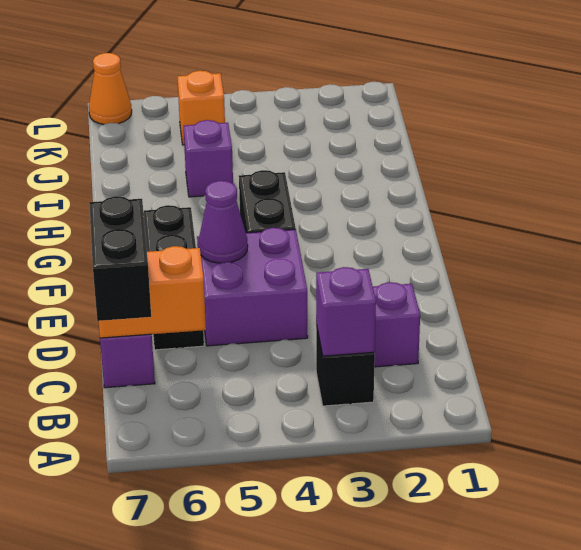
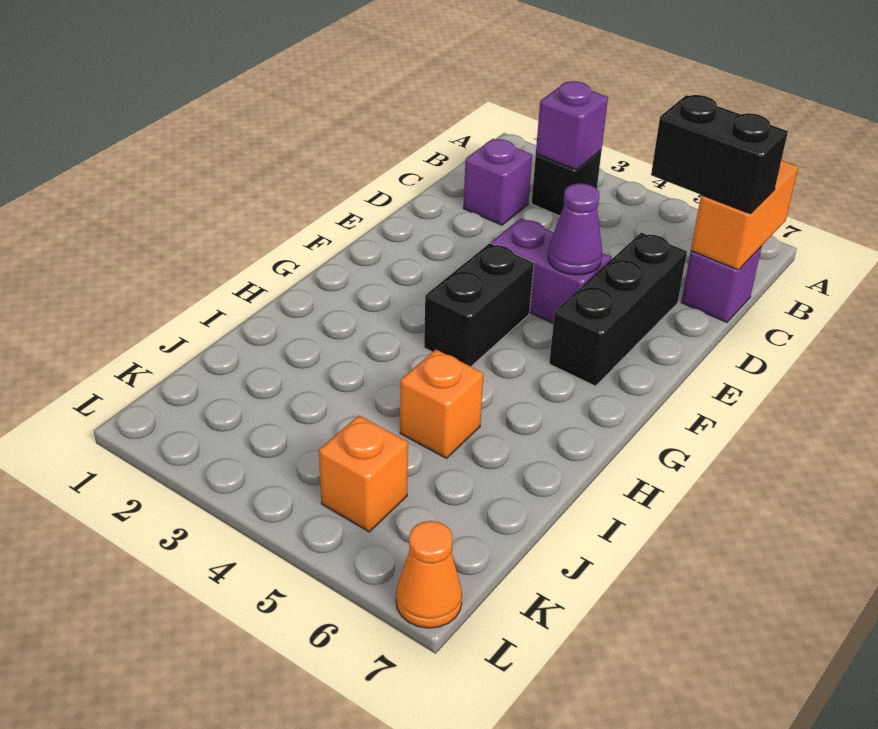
black brick B7:C7 level 3 -> black brick C6:C7 level 3
orange brick C6:C7 level 2 -> orange brick B7:C7 level 2
purple brick D4:E5 level 1 -> purple brick E4:E5 level 1
purple brick I5 level 1 -> orange brick I5 level 1

